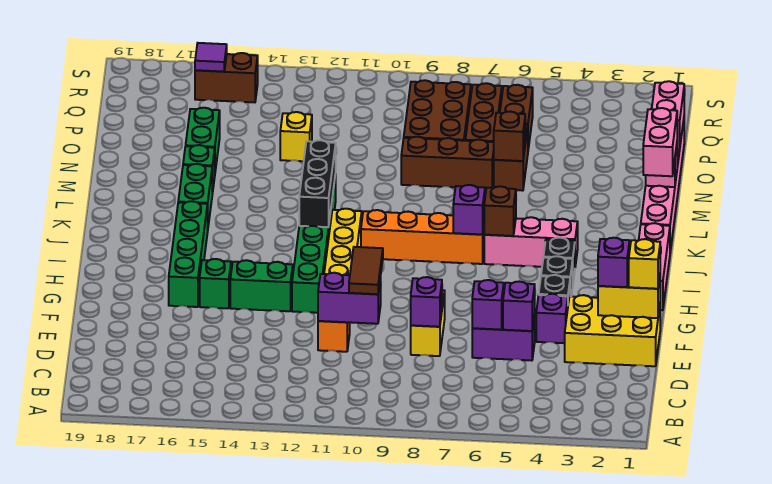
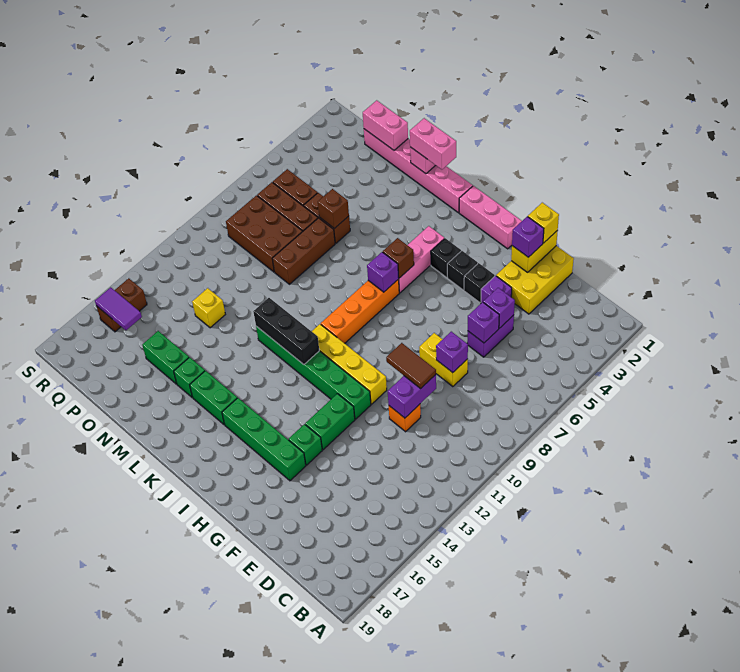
purple tile R16 level 2 -> purple tile Q16:R16 level 2

